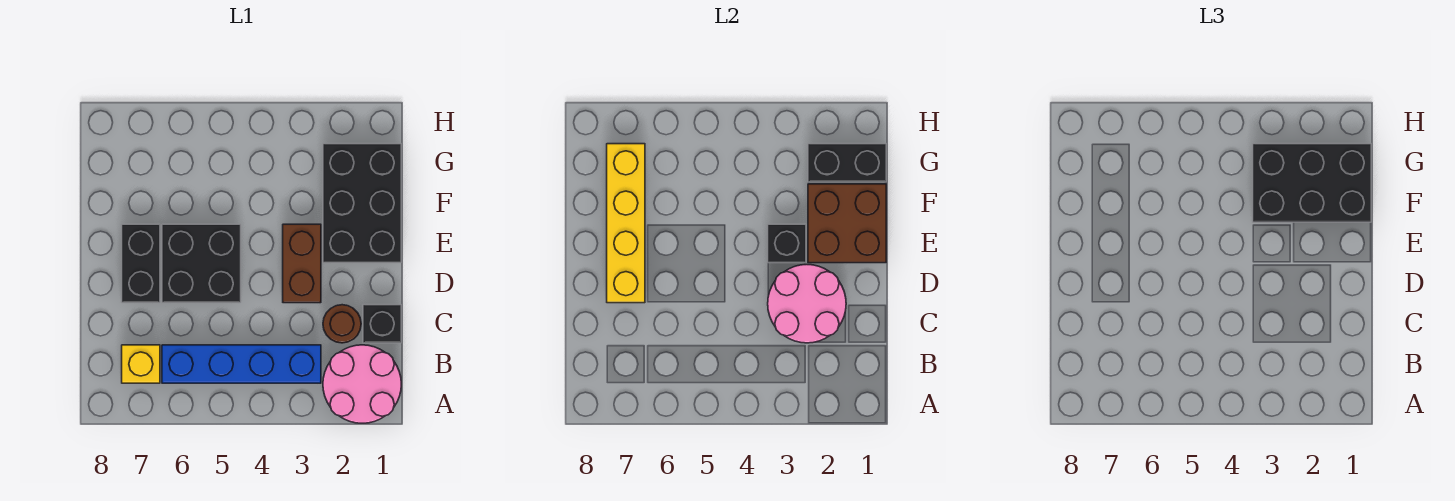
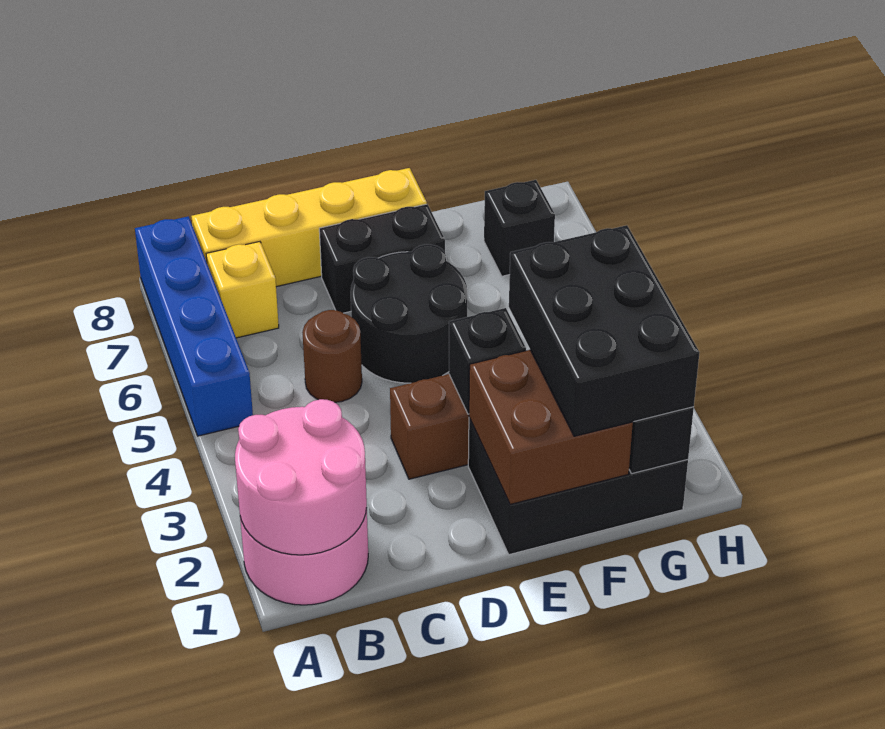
blue brick B3:B6 level 1 -> blue brick A5:A8 level 1
black brick C1 level 1 -> black brick G7 level 1
brown round brick C2 level 1 -> brown round brick C5 level 1
pink round brick C2:D3 level 2 -> pink round brick A1:B2 level 2
black brick D5:E6 level 1 -> black round brick D5:E6 level 1
yellow brick D7:G7 level 2 -> yellow brick B8:E8 level 1

